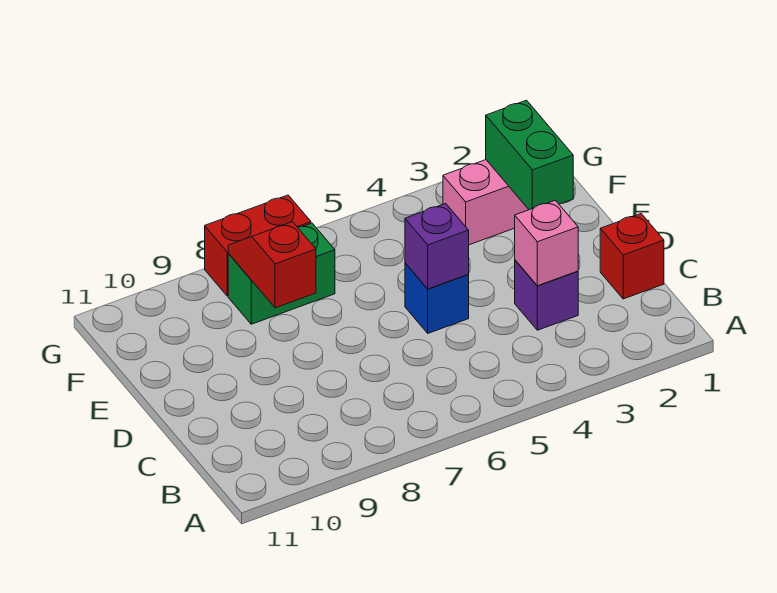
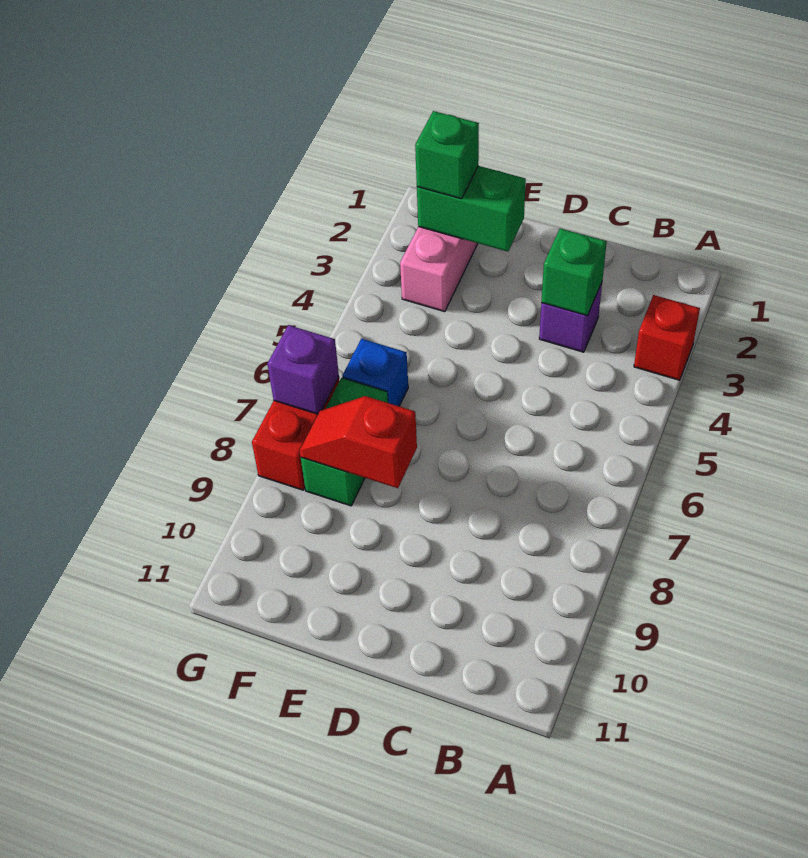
red brick C1 level 1 -> red brick A3 level 1
pink brick C3 level 2 -> green brick C3 level 2
blue brick D5 level 1 -> blue brick F6 level 1
purple brick D5 level 2 -> purple brick G7 level 2
none -> green brick F2 level 3

